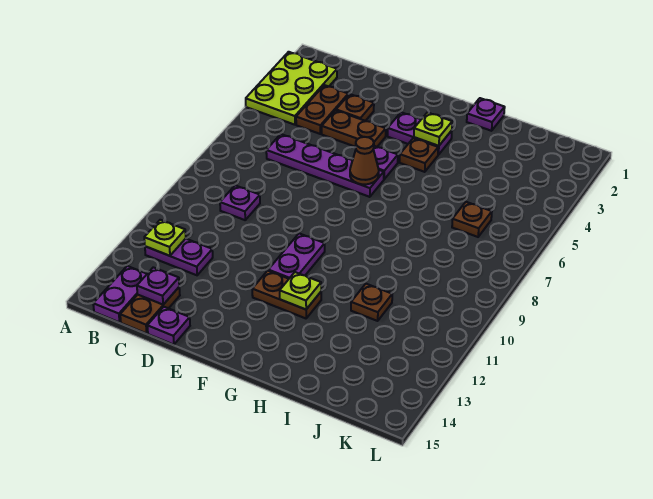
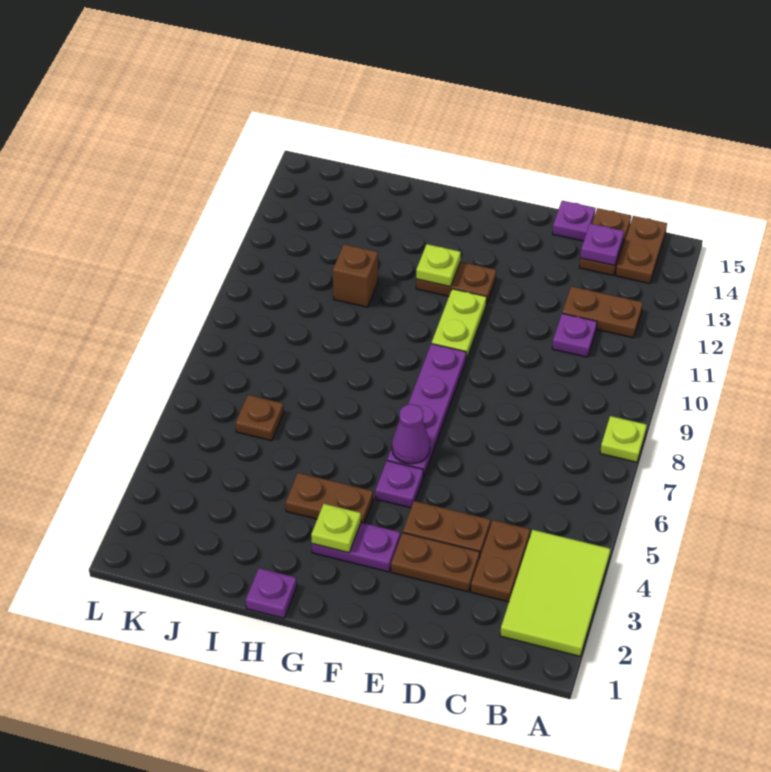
lime plate A2:B4 level 1 -> lime tile A2:B4 level 1
purple plate B12:C12 level 1 -> brown plate B12:C12 level 1
lime plate B12 level 2 -> lime plate A8 level 1
purple plate B14:B15 level 1 -> brown plate B14:B15 level 1
purple plate C6:F6 level 1 -> purple plate F6:F9 level 1
purple plate C9 level 1 -> purple plate C11 level 1
brown plate D3 level 1 -> brown plate D3:E3 level 1
brown cone F6 level 2 -> purple cone F6 level 2
purple plate F10:F11 level 1 -> lime plate F10:F11 level 1
brown plate G4 level 1 -> brown plate G4:H4 level 1
brown plate I11 level 1 -> brown brick I11 level 1

